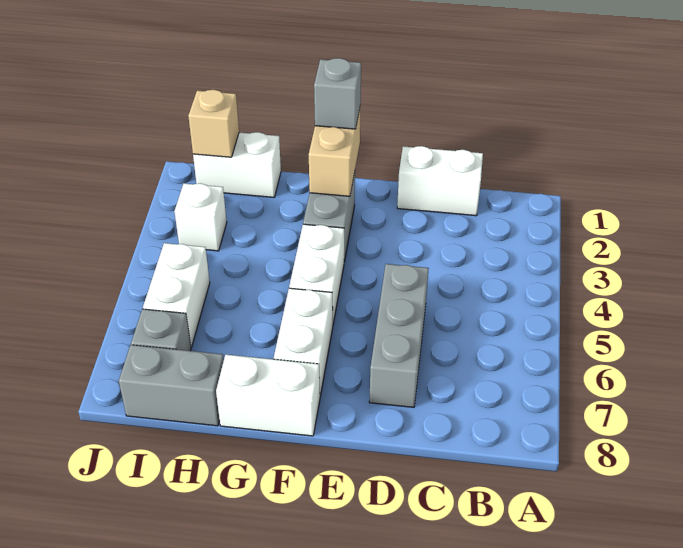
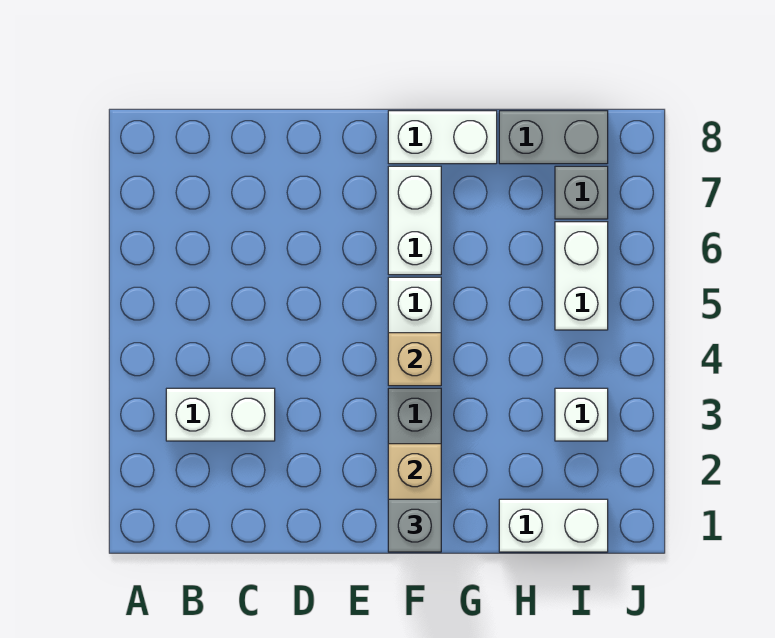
white brick C1:D1 level 1 -> white brick B3:C3 level 1
grey brick D5:D7 level 1 -> none
tan brick I1 level 2 -> tan brick F4 level 2

